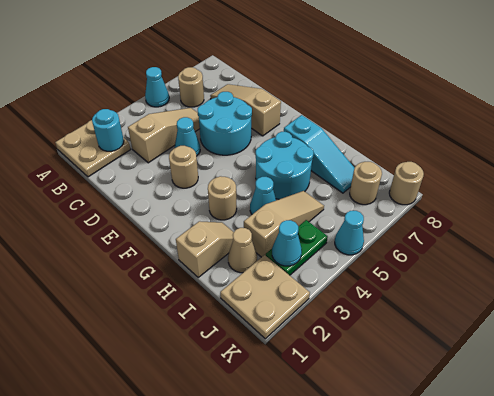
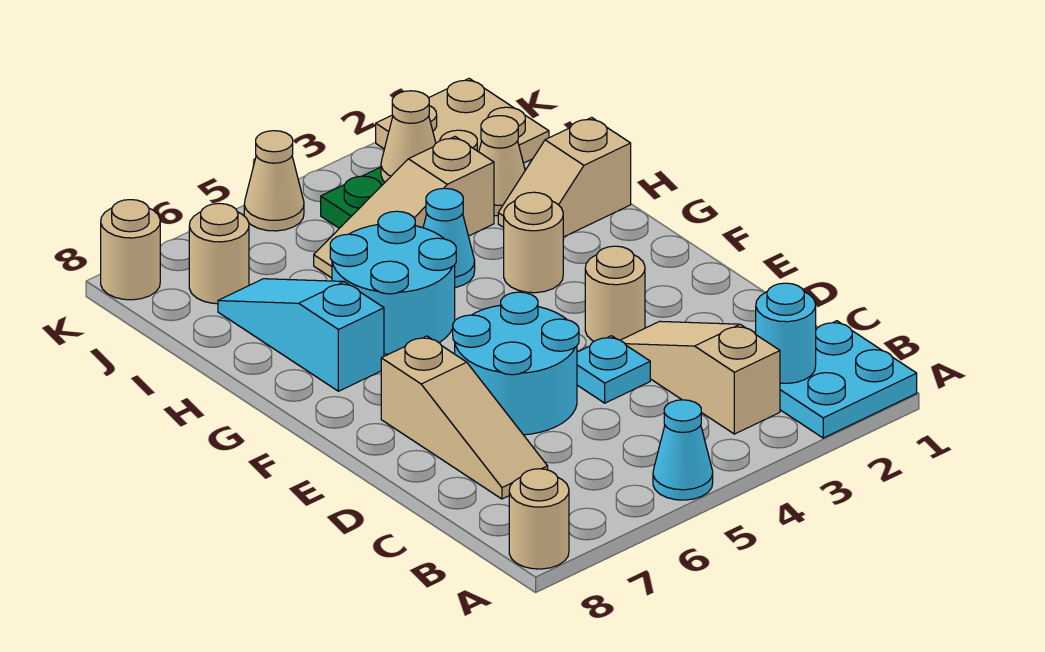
tan plate A1:B2 level 1 -> cyan plate A1:B2 level 1
tan round brick B6 level 1 -> tan round brick A8 level 1
tan slope C3:C5 level 1 top 3 -> tan slope B3:D3 level 1 top B
cyan cone D4 level 1 -> cyan plate D4 level 1
cyan cone J3 level 2 -> tan cone J3 level 2
cyan cone K5 level 1 -> tan cone K5 level 1

